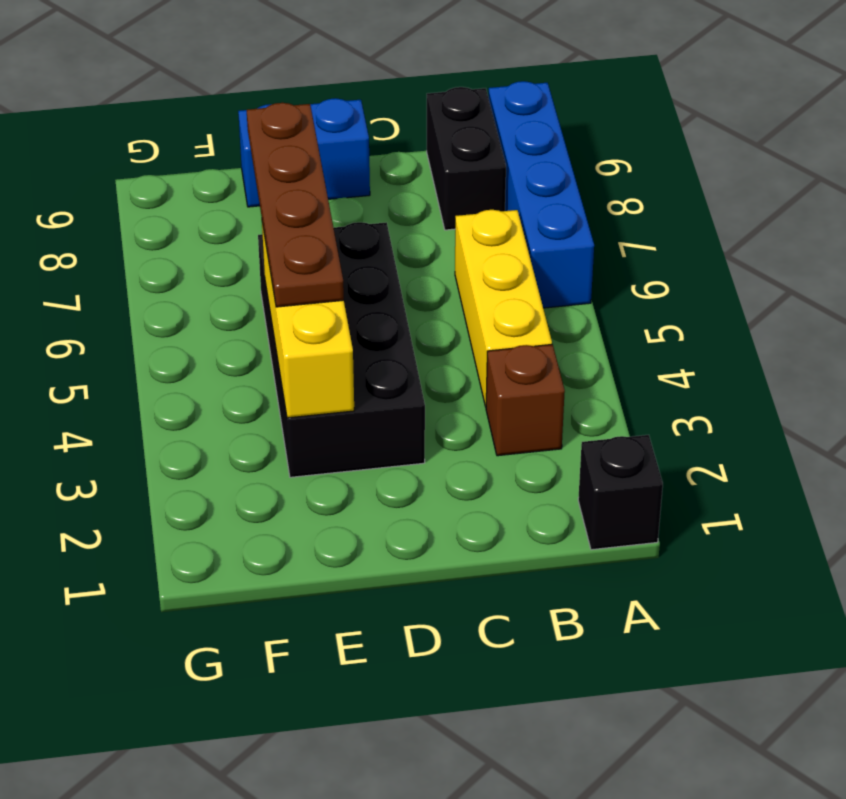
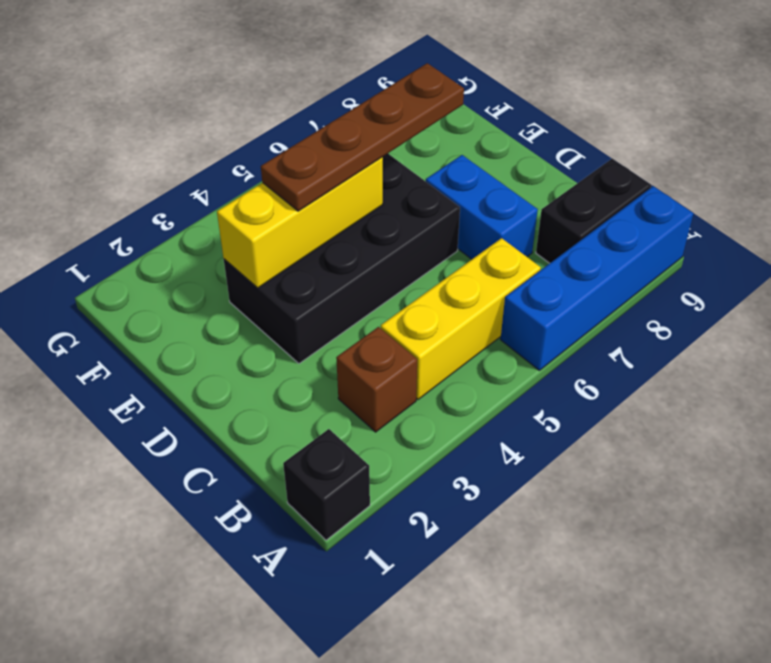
blue brick D9:E9 level 1 -> blue brick C7:D7 level 1

